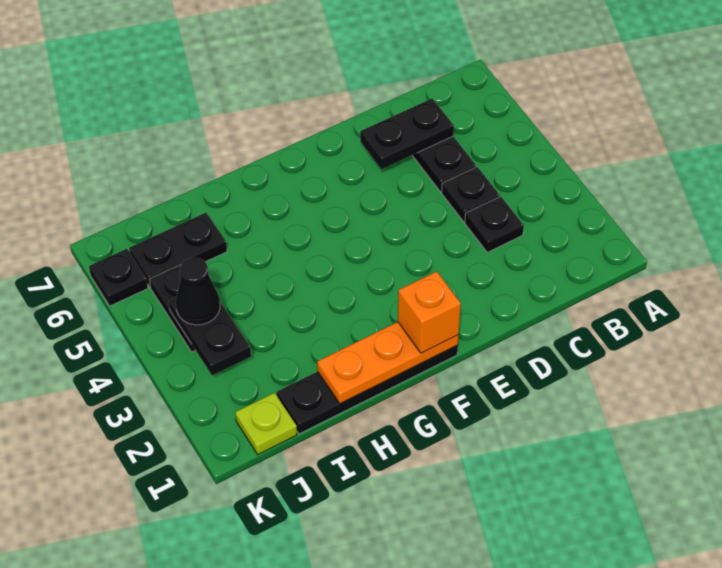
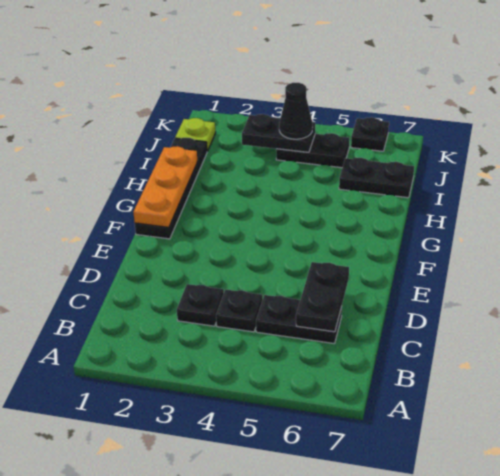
orange brick F1 level 3 -> none
black plate I6:J6 level 1 -> black plate I6:I7 level 1

